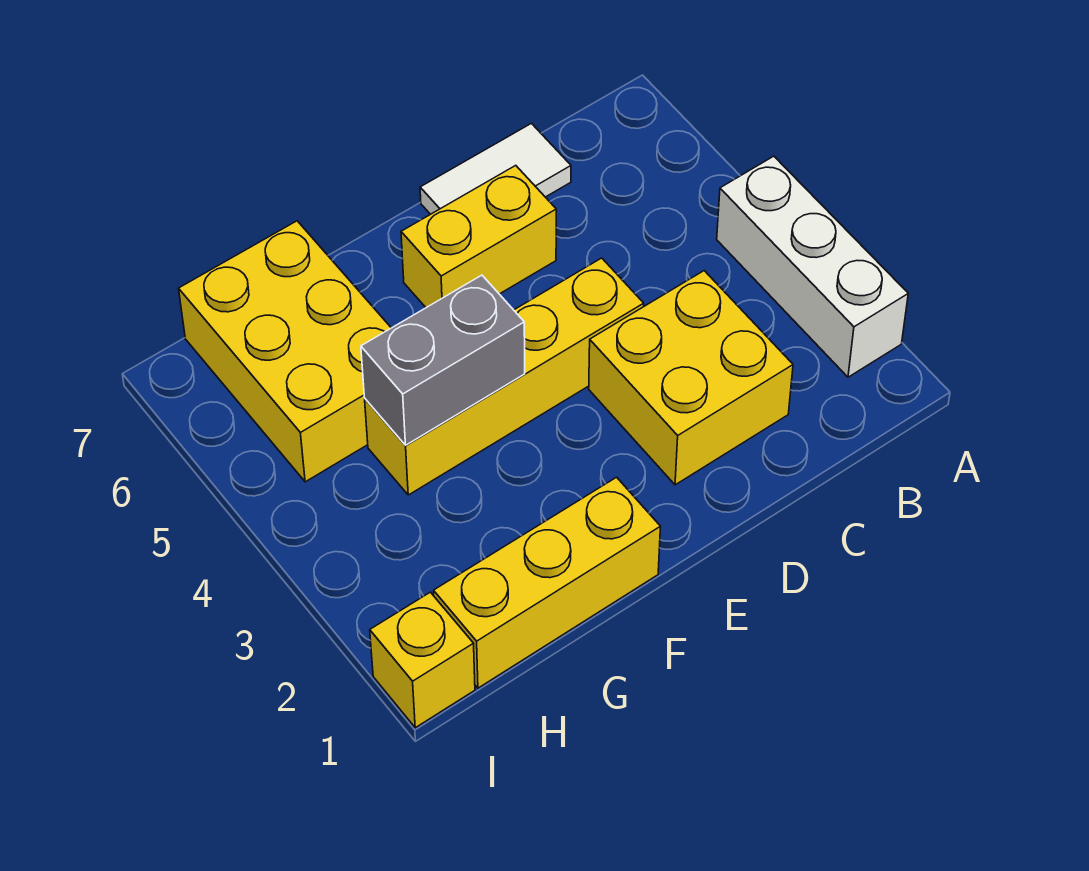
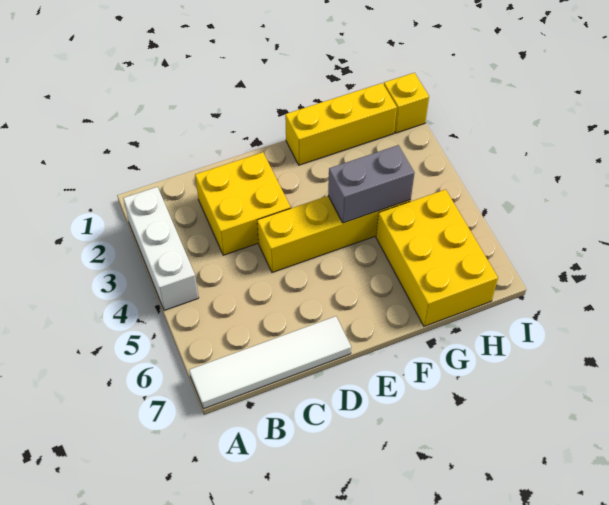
white tile C7:D7 level 1 -> white tile A7:D7 level 1
yellow brick D6:E6 level 1 -> none

